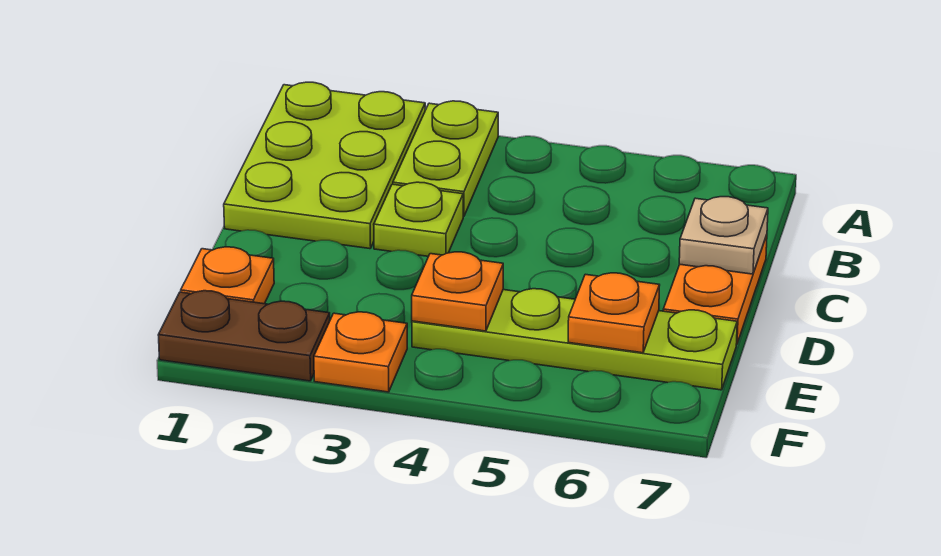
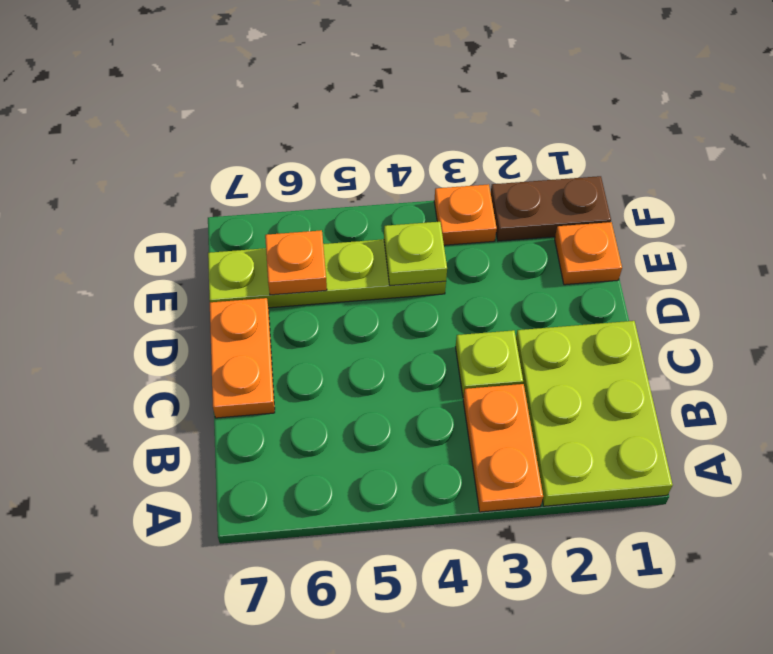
lime plate A3:B3 level 1 -> orange plate A3:B3 level 1
tan plate C7 level 2 -> none
orange plate E4 level 2 -> lime plate E4 level 2

